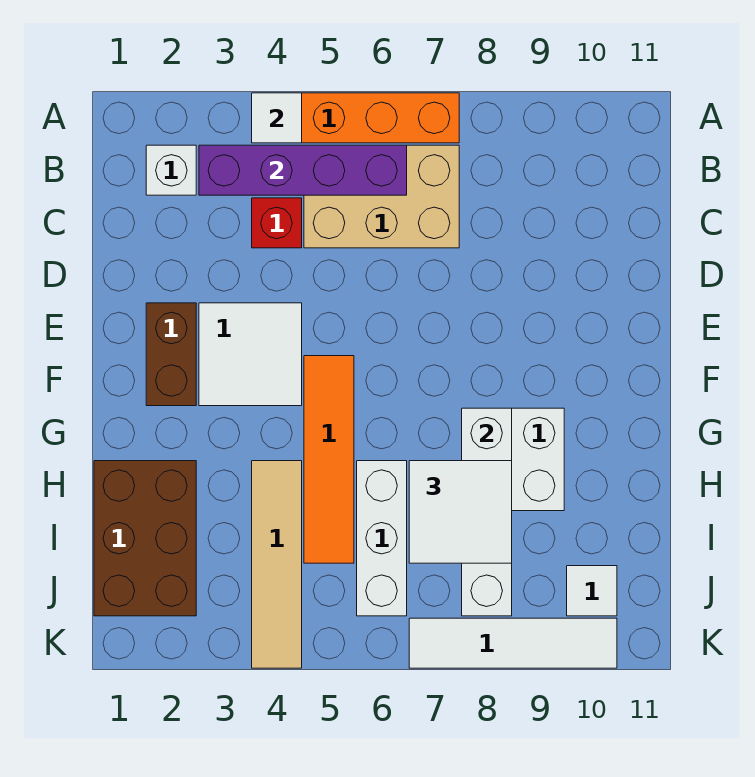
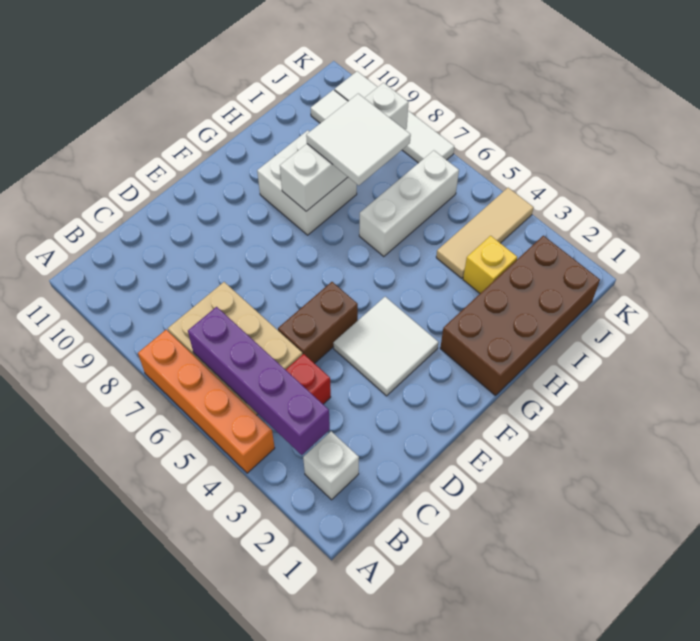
white tile A4 level 2 -> none
brown brick E2:F2 level 1 -> brown brick D5:E5 level 1
orange tile F5:I5 level 1 -> none
brown brick H1:J2 level 1 -> brown brick G1:J2 level 1
tan tile H4:K4 level 1 -> tan tile I4:K4 level 1
none -> yellow brick I3 level 1

